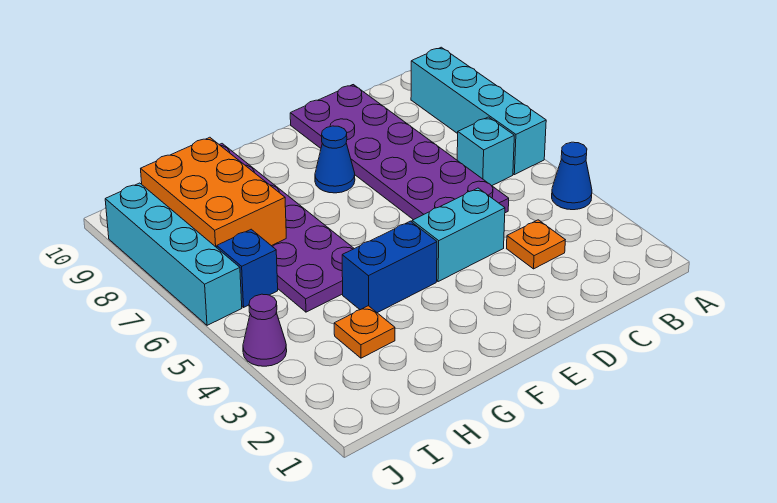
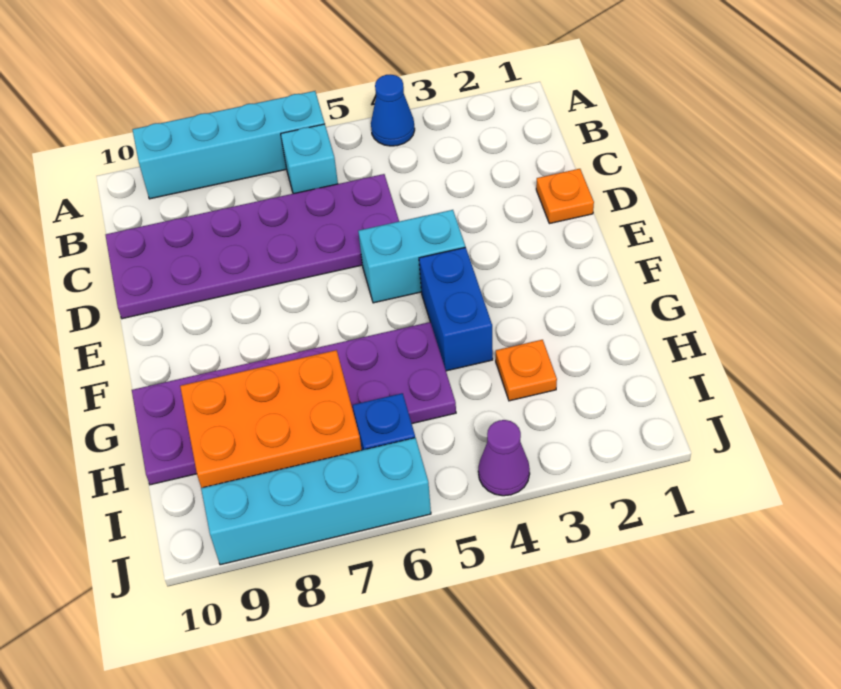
orange plate C3 level 1 -> orange plate D1 level 1
cyan brick D4:E4 level 1 -> cyan brick E4:E5 level 1
blue cone E8 level 1 -> none

